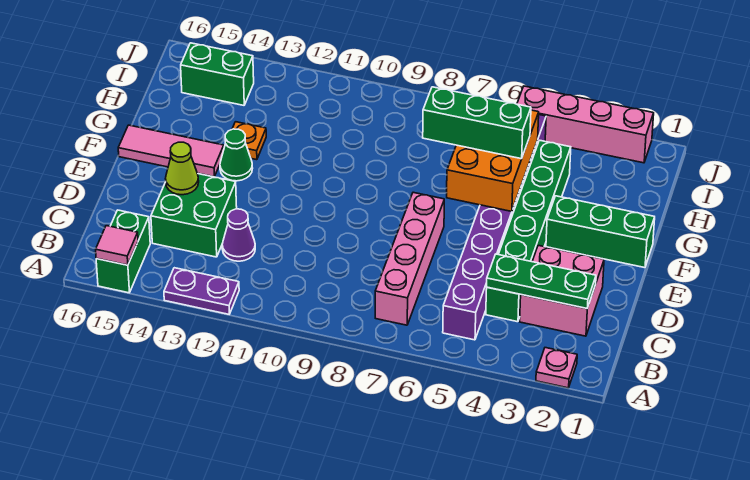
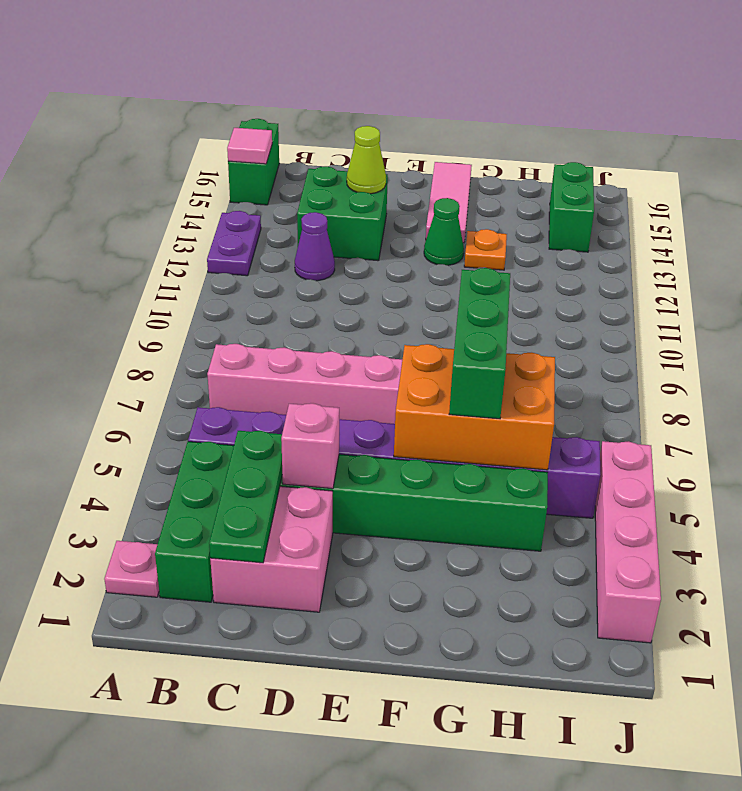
green brick A15:B15 level 1 -> green brick A15:A16 level 1
none -> pink brick D4 level 2
green brick F1:F3 level 1 -> green brick B2:B4 level 1

